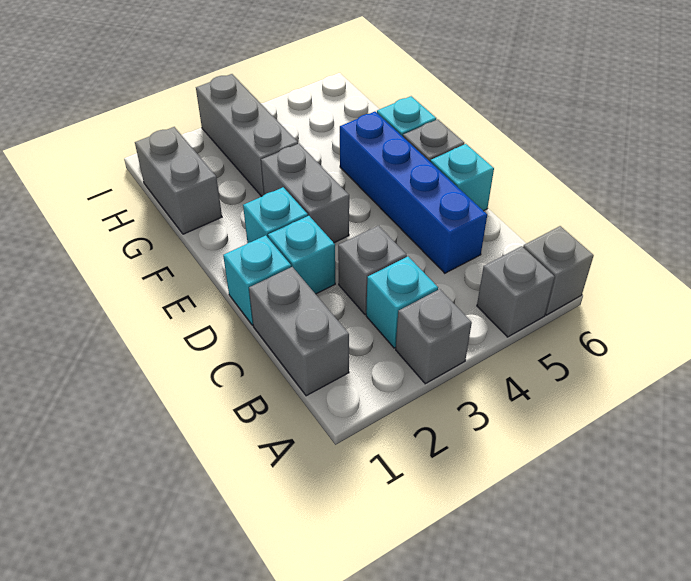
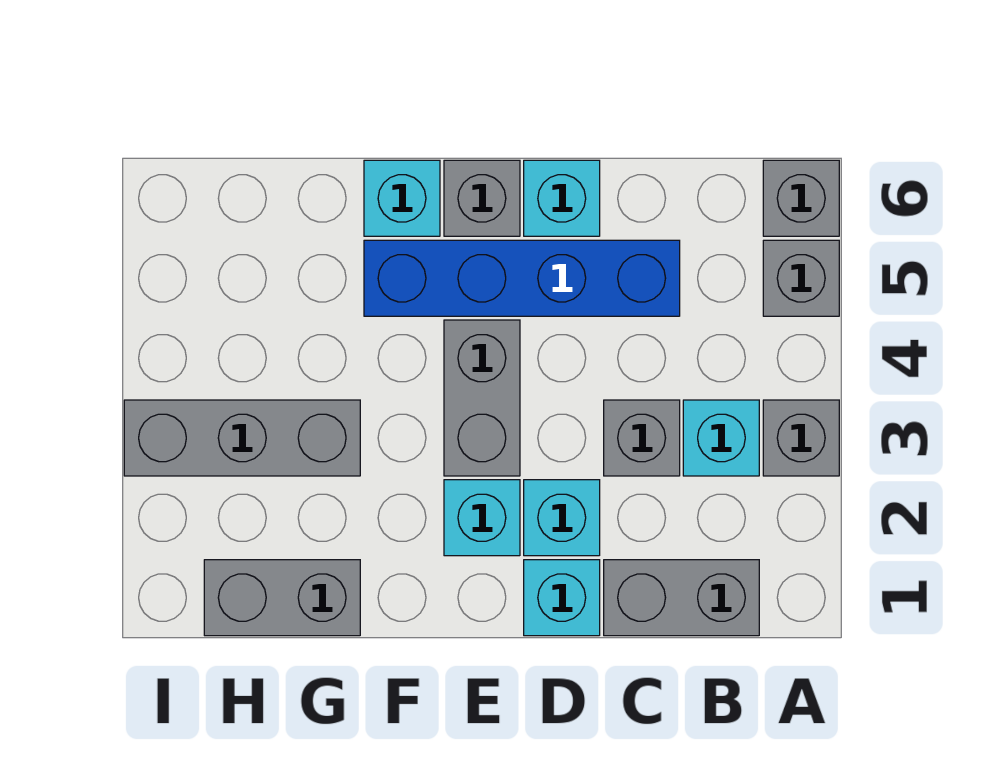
grey brick E3:F3 level 1 -> grey brick E3:E4 level 1

